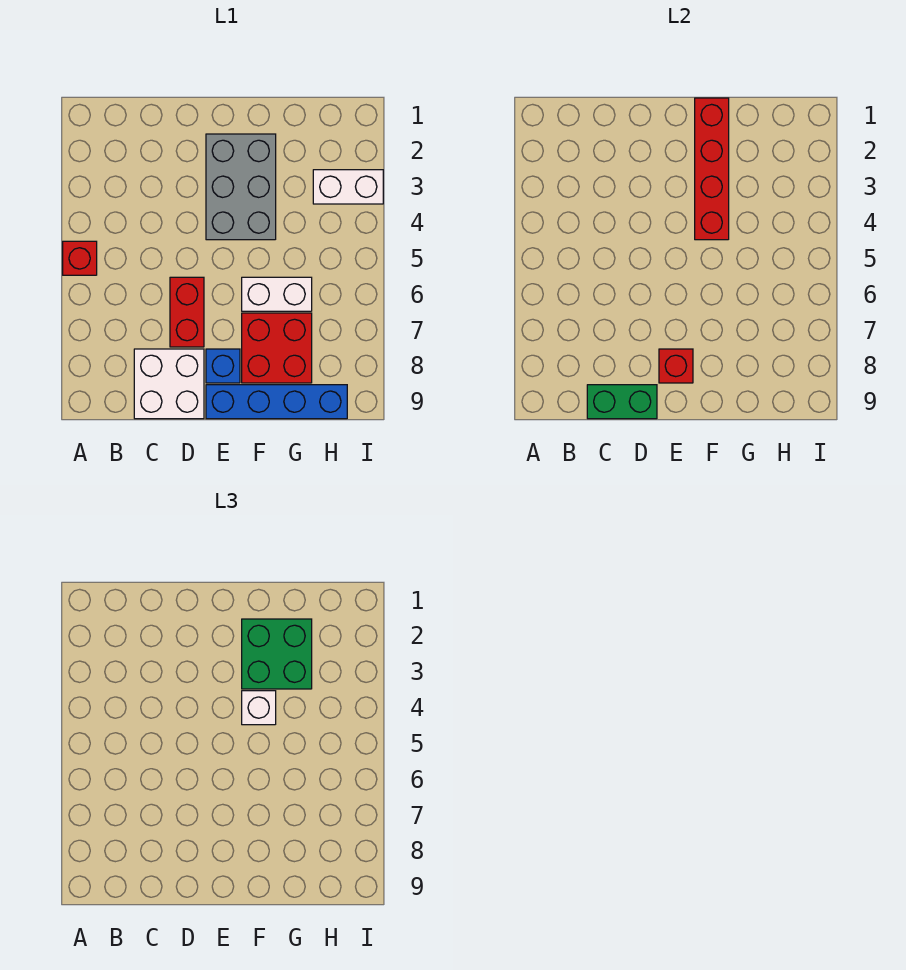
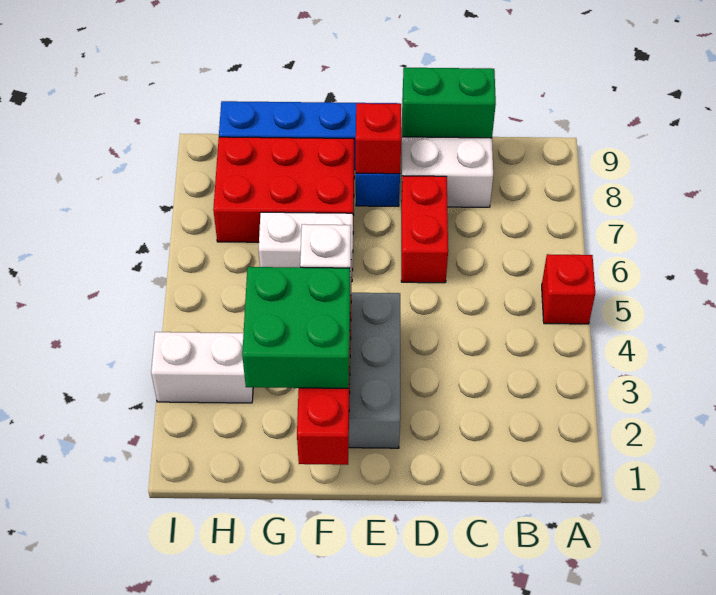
red brick F7:G8 level 1 -> red brick F7:H8 level 1

